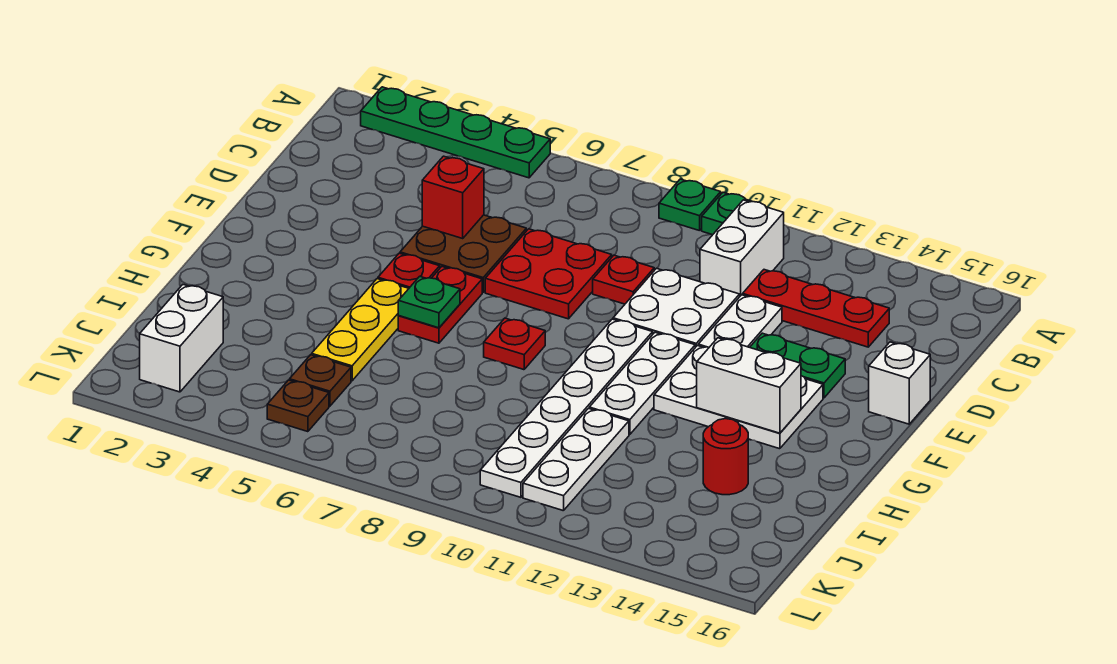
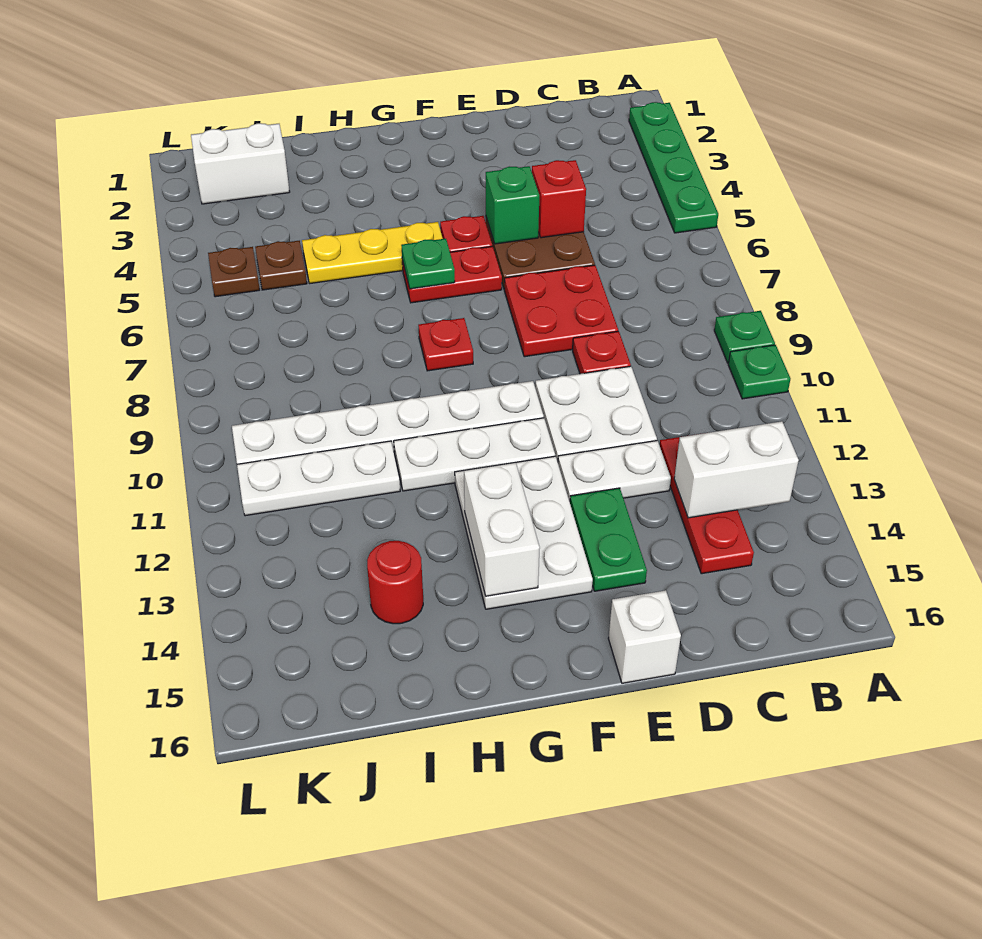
white brick B11:C11 level 1 -> white brick B13:C13 level 2
none -> green brick E5 level 2

